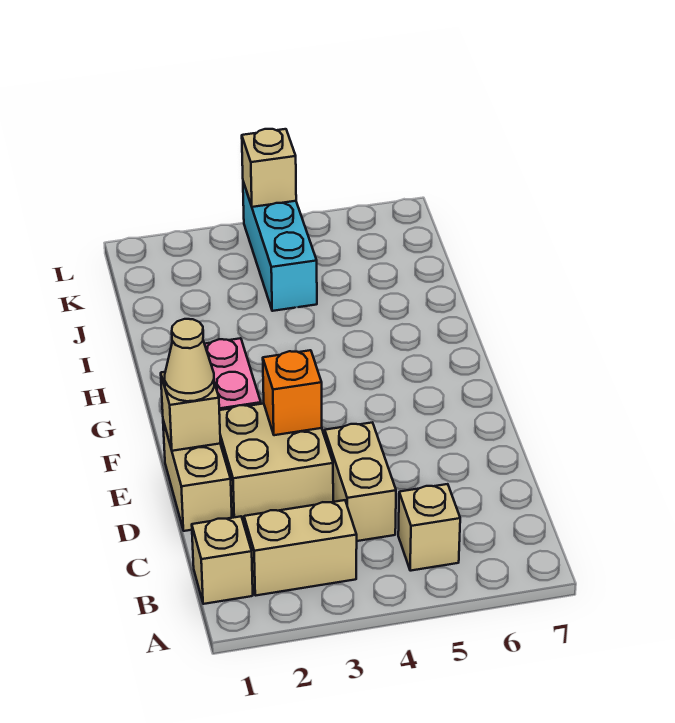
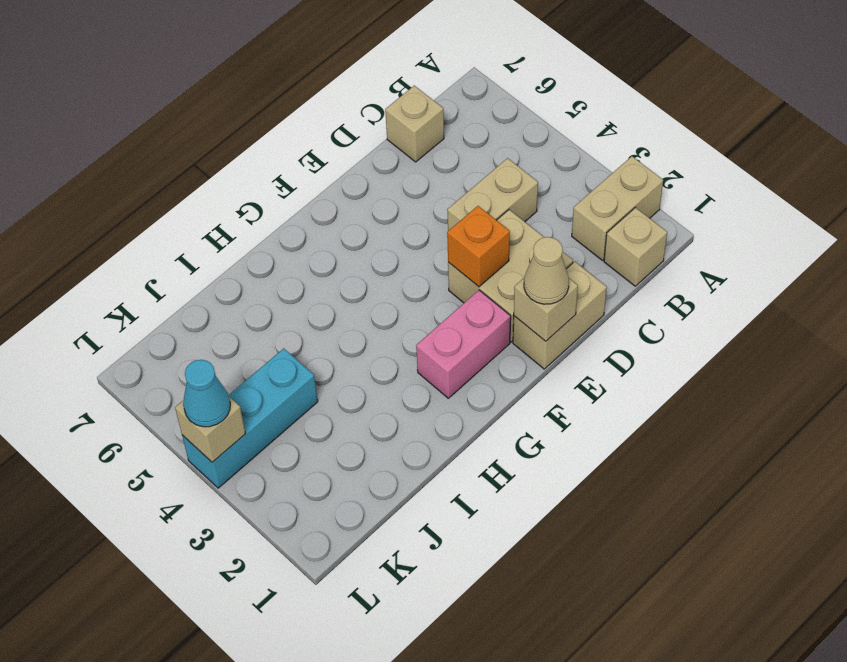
tan brick B2:B3 level 1 -> tan brick A2:B2 level 1
tan brick B5 level 1 -> tan brick C7 level 1
none -> cyan cone L4 level 3

